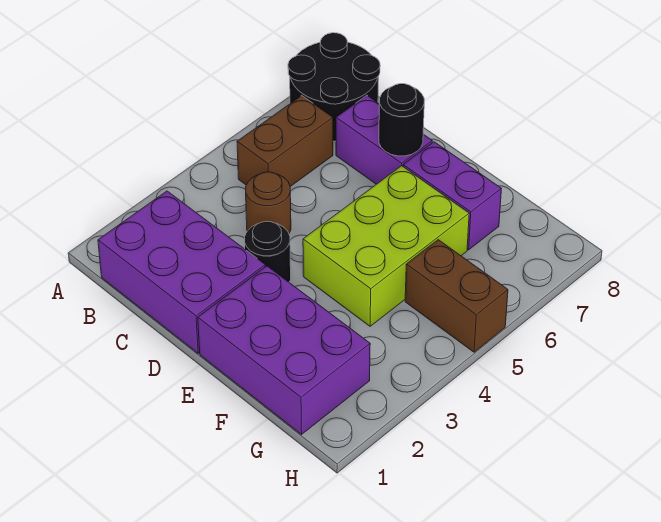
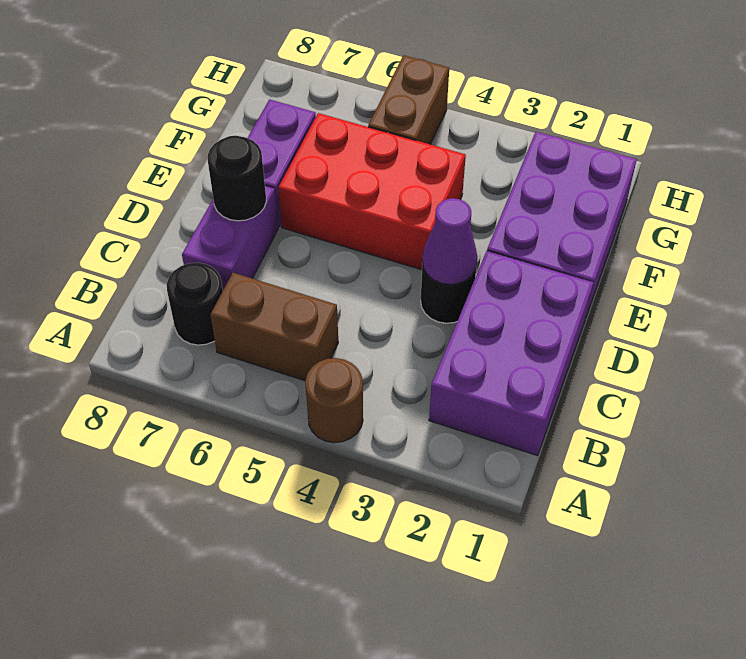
black round brick A7:B8 level 1 -> black round brick B7 level 1
brown round brick C4 level 1 -> brown round brick A4 level 1
none -> purple cone D3 level 2
lime brick E4:F6 level 1 -> red brick E4:F6 level 1

